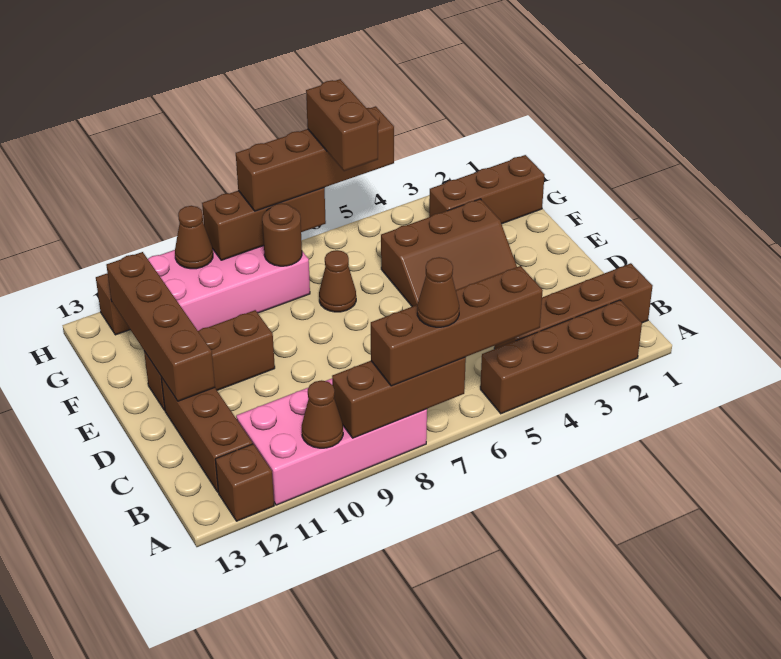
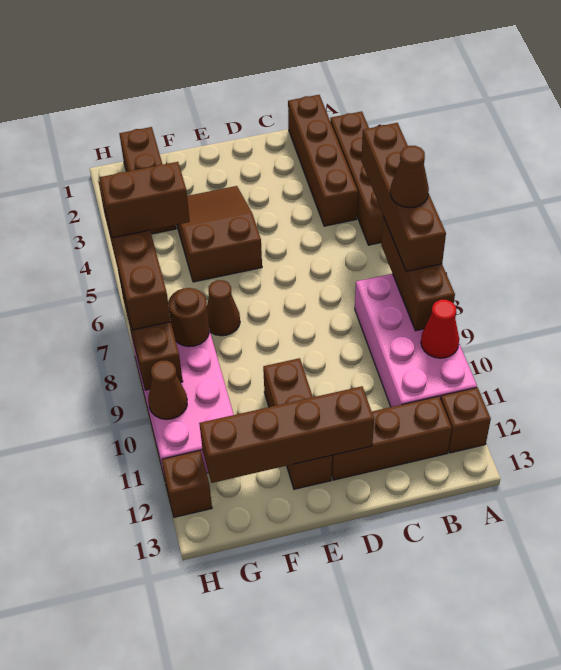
brown cone A10 level 2 -> red cone A10 level 2
brown slope E3:F5 level 1 top F -> brown slope E3:F5 level 1 top 5

